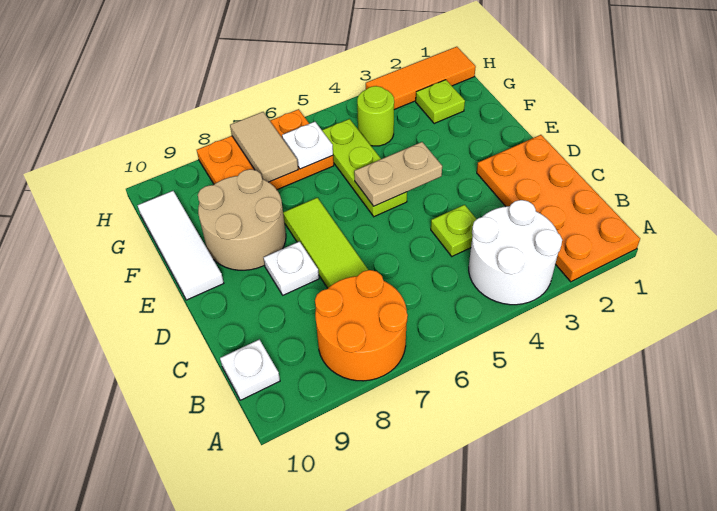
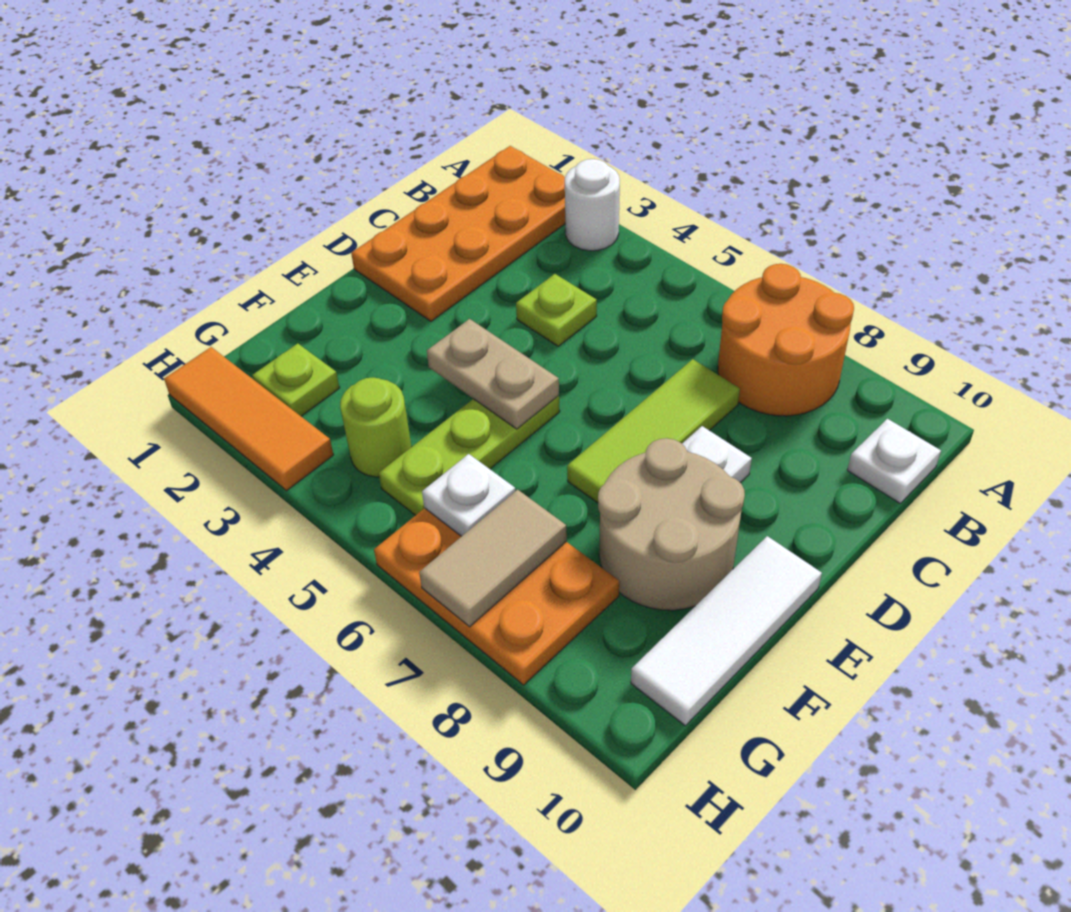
white round brick A3:B4 level 1 -> white round brick A3 level 1

